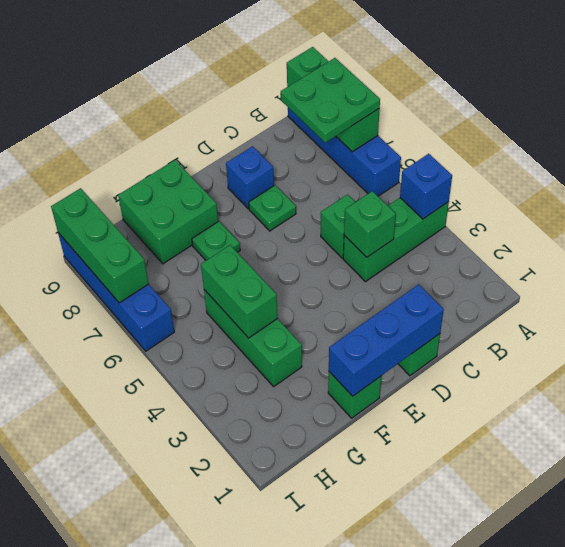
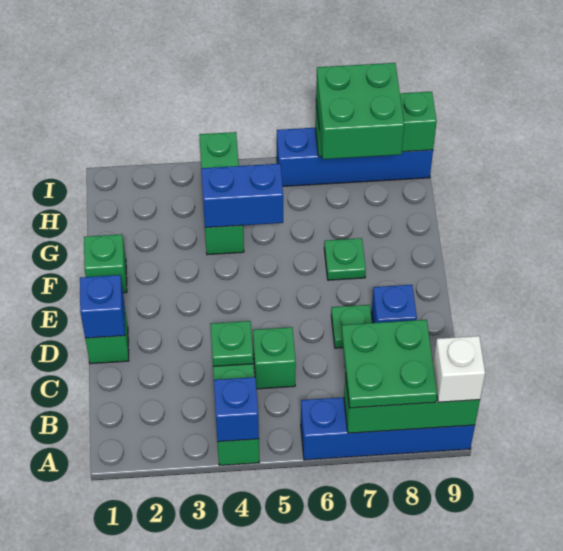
none -> white brick A9 level 3
green brick C4 level 2 -> green plate C4 level 2
blue brick D1:F1 level 2 -> blue brick D1 level 2
green brick F8:G9 level 1 -> green brick H7:I8 level 3
green brick G3:G5 level 1 -> green brick G4:I4 level 1
green brick G4:G5 level 2 -> blue brick G4:G5 level 2

